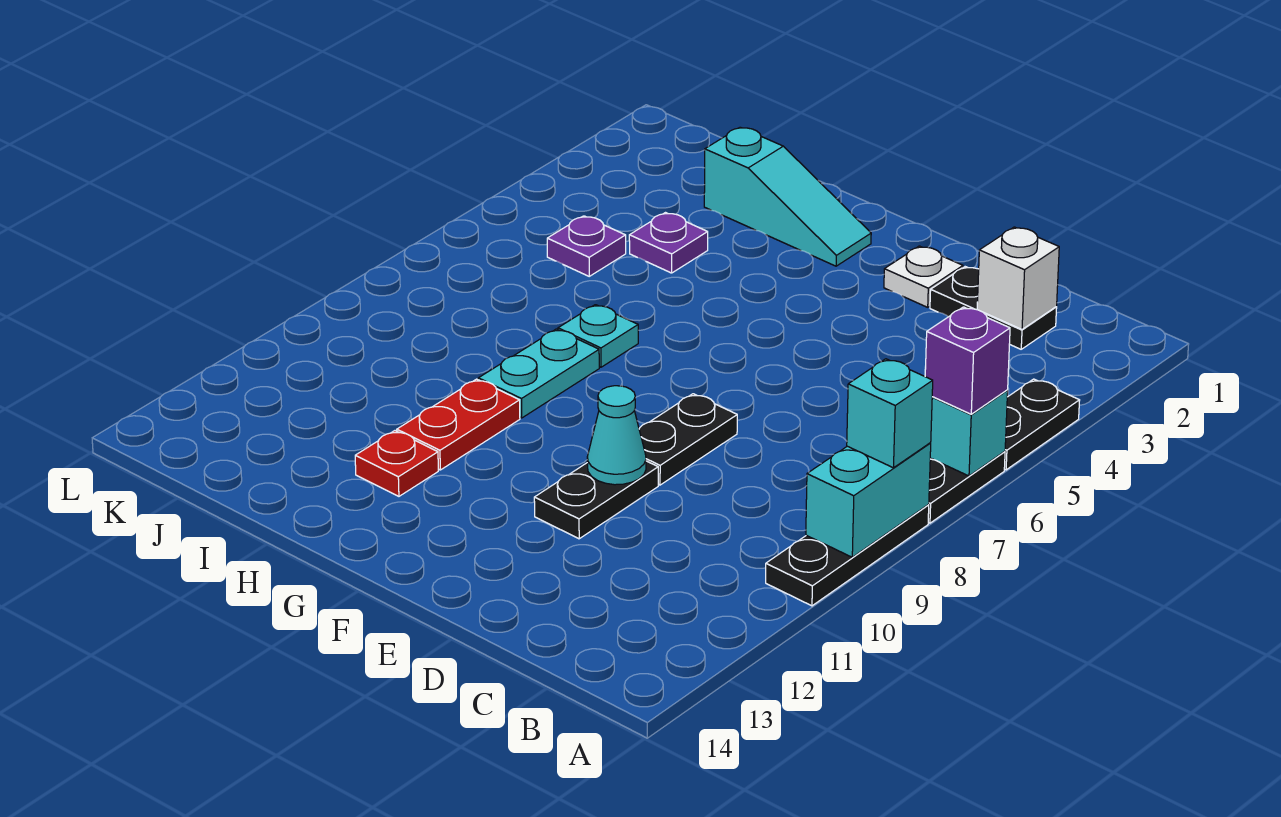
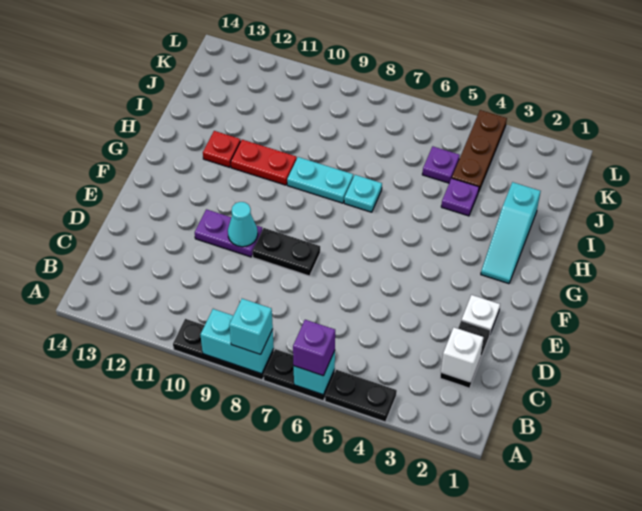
black plate E10:E11 level 1 -> purple plate E10:E11 level 1
none -> brown plate J4:L4 level 1

